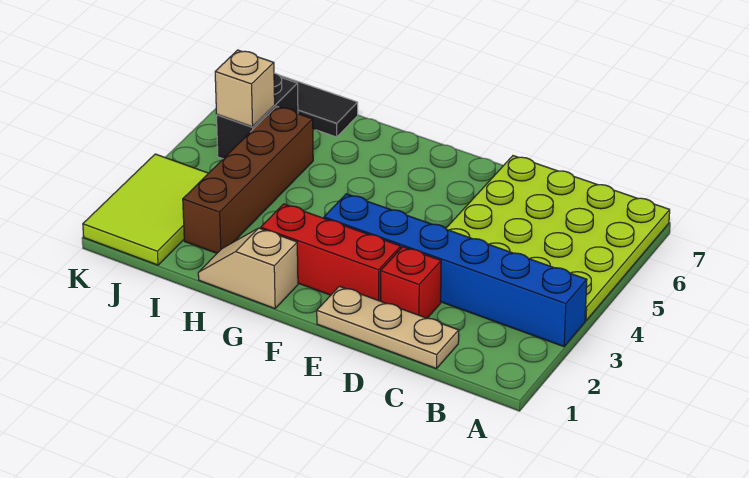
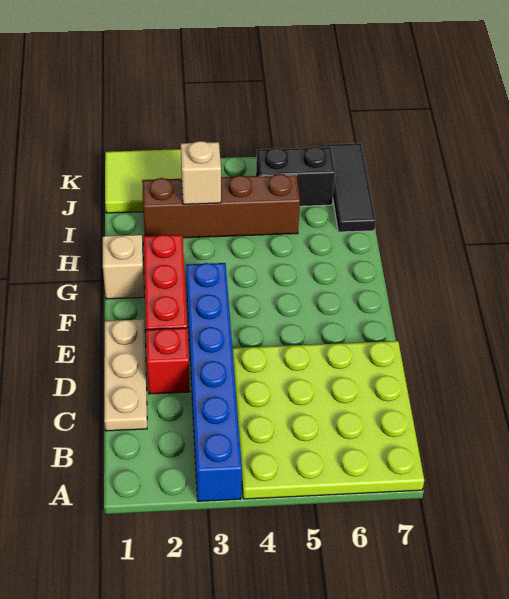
tan brick J5 level 2 -> tan brick I3 level 2

